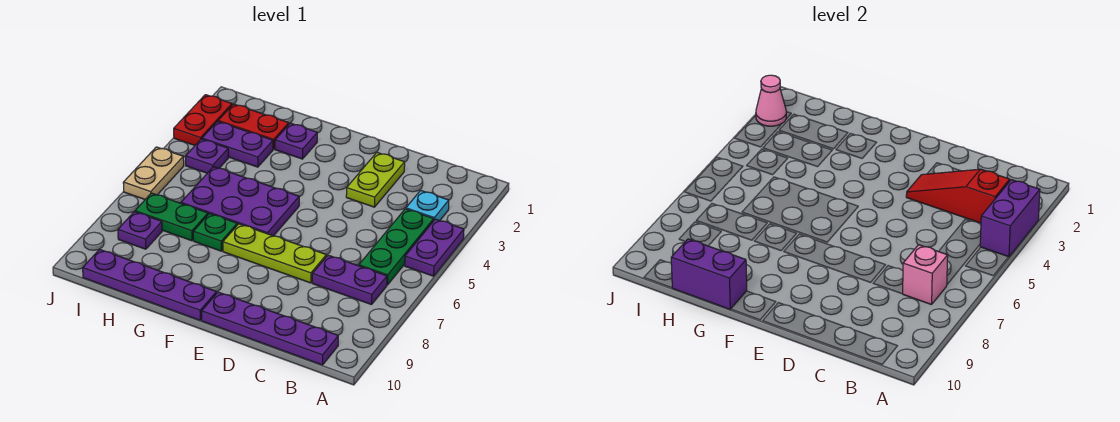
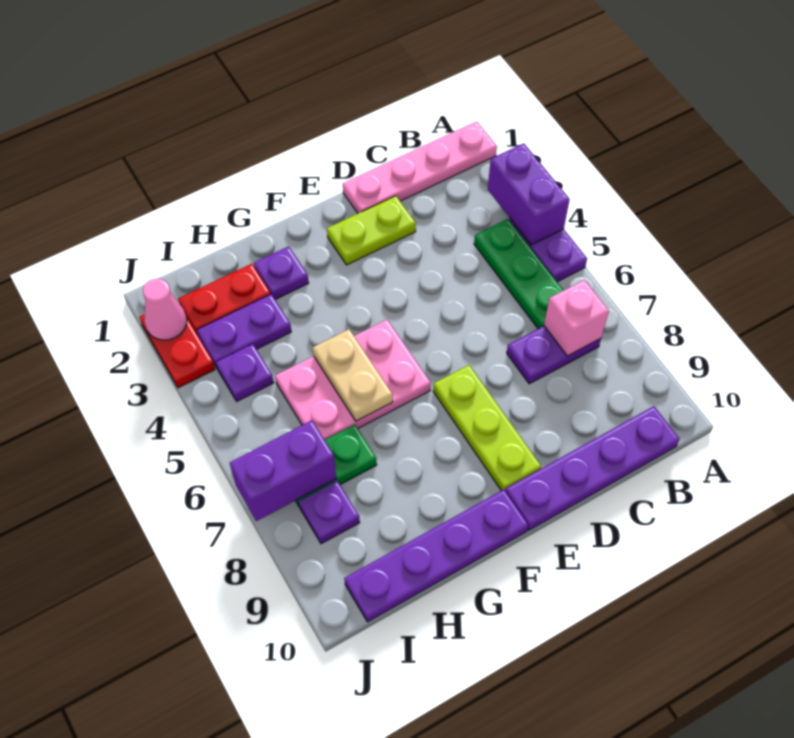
none -> pink plate A1:D1 level 1
cyan plate B3 level 1 -> none
red slope B3:D3 level 2 top B -> none
lime plate D2:D3 level 1 -> lime plate D2:E2 level 1
lime plate D7:F7 level 1 -> lime plate E7:E9 level 1
purple plate F5:H6 level 1 -> pink plate F5:H6 level 1
green plate G7 level 1 -> none
purple brick G10:H10 level 2 -> purple brick I7:J7 level 2
tan plate J5:J6 level 1 -> tan plate G5:G6 level 2

